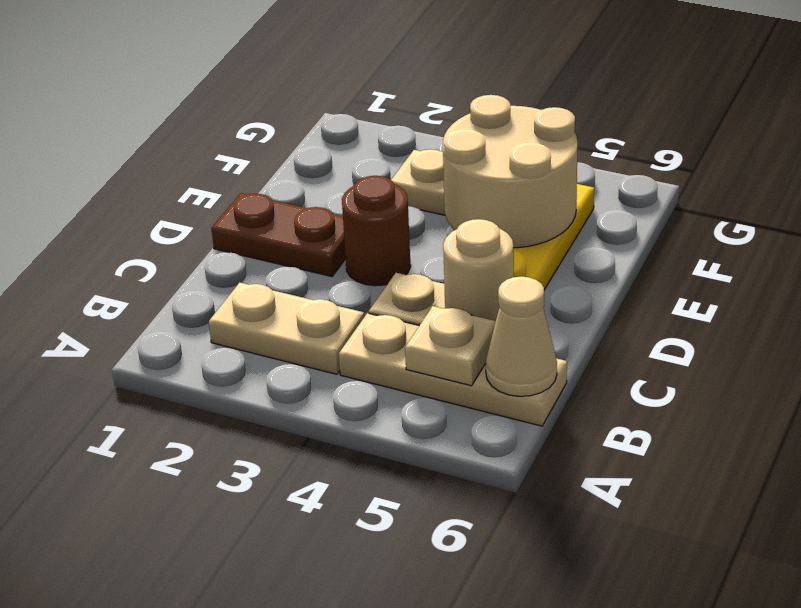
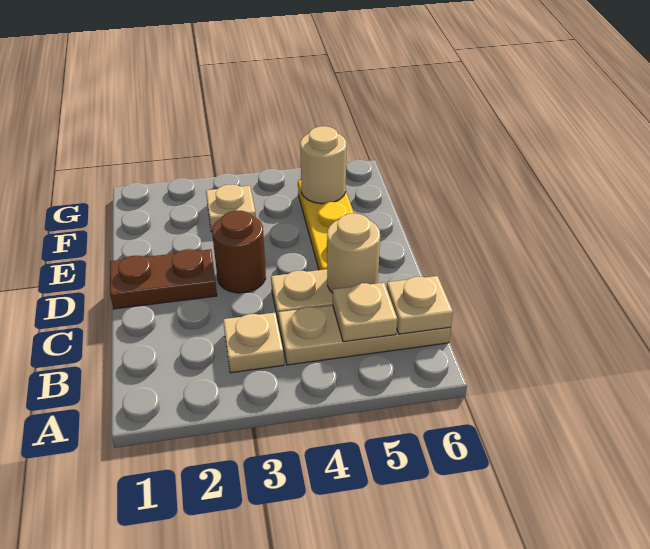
tan plate B2:B3 level 1 -> tan plate B3 level 1
tan cone B6 level 2 -> tan plate B6 level 2
tan round brick E4:F5 level 2 -> tan round brick F5 level 2

